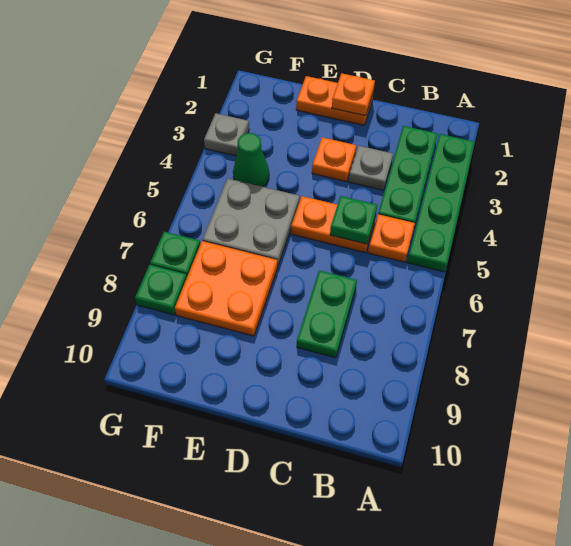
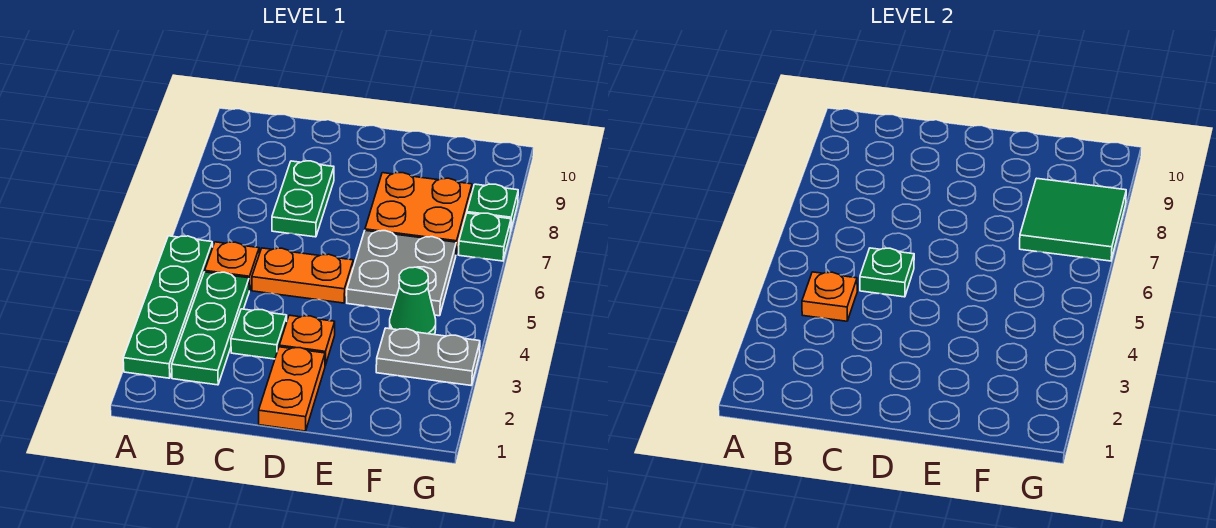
grey plate C3 level 1 -> green plate C3 level 1
orange plate D1:E1 level 1 -> orange plate D1:D2 level 1
orange plate D1 level 2 -> orange plate B4 level 2
none -> green tile F7:G8 level 2
grey plate G3 level 1 -> grey plate F3:G3 level 1

